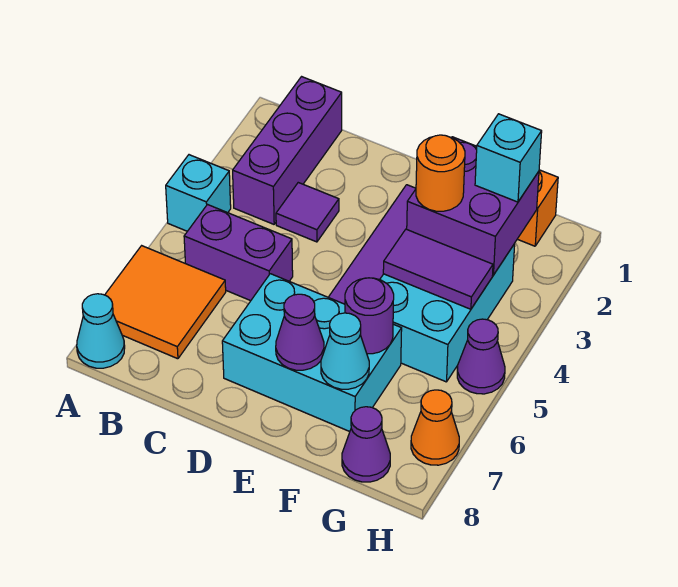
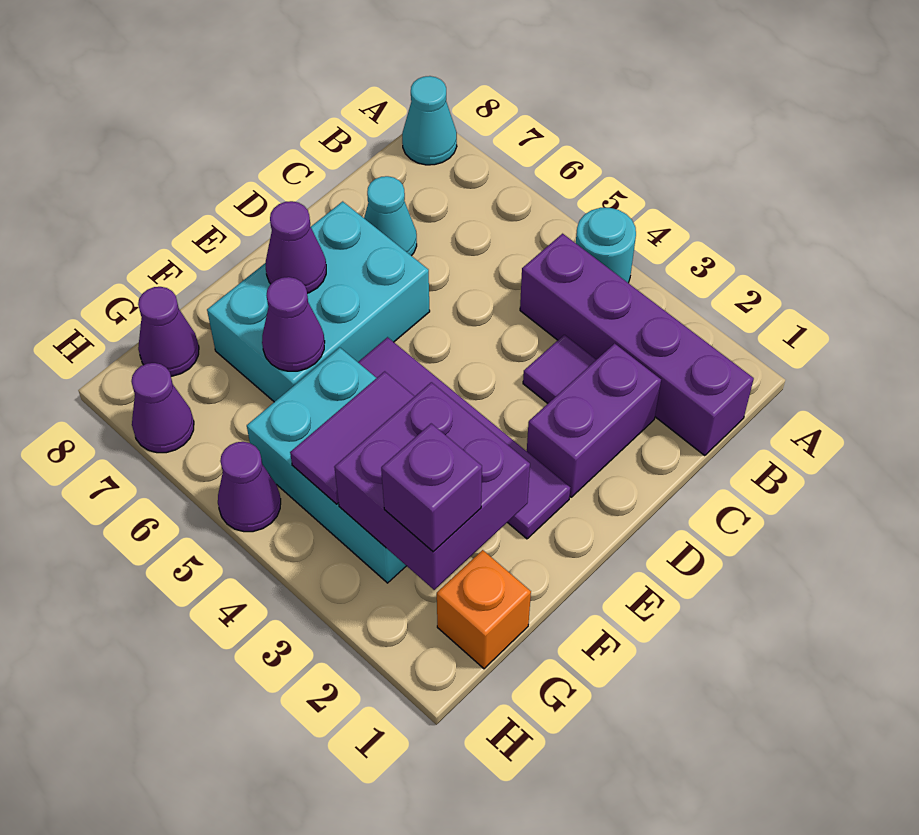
cyan brick A4 level 1 -> cyan round brick A4 level 1
orange tile A6:B7 level 1 -> none
purple brick B1:B3 level 1 -> purple brick B1:B4 level 1
purple brick B5:C5 level 1 -> purple brick C2:D2 level 1
orange round brick F3 level 3 -> none
purple round brick F6 level 2 -> purple cone F6 level 2
cyan cone F7 level 2 -> cyan cone C7 level 1
cyan brick G2 level 3 -> purple brick G2 level 3
orange cone H7 level 1 -> purple cone H7 level 1

